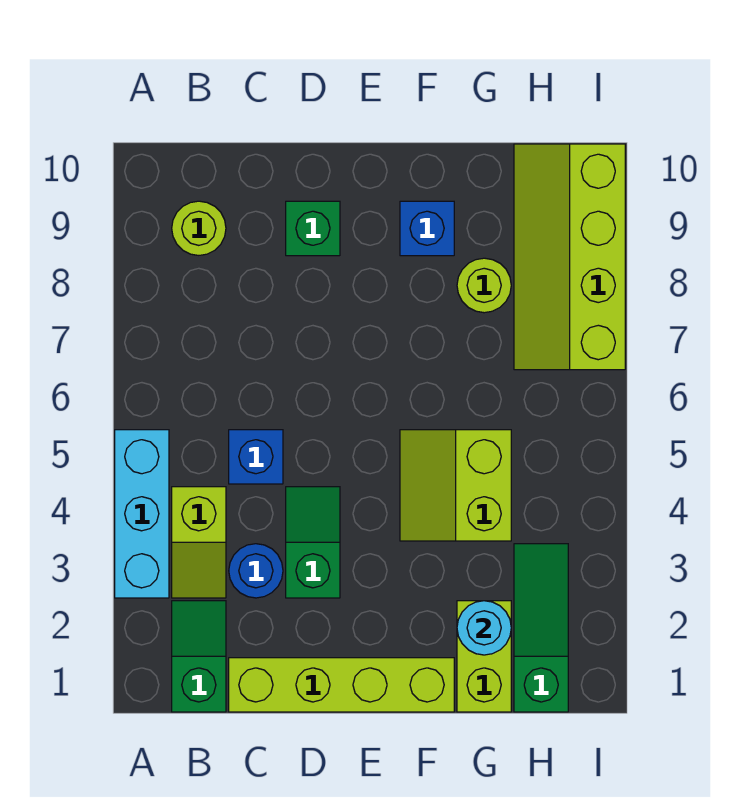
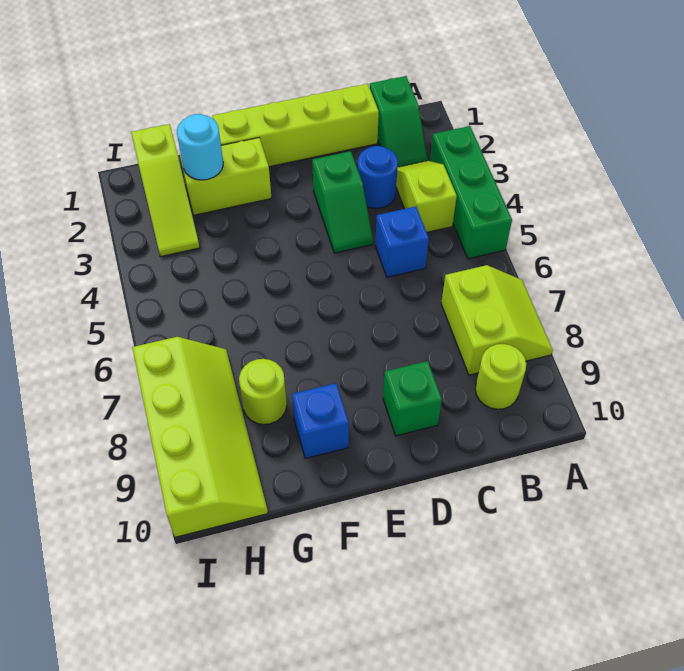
cyan brick A3:A5 level 1 -> green brick A3:A5 level 1
lime slope F4:G5 level 1 top G -> lime slope A7:B8 level 1 top B
lime brick G1:G2 level 1 -> lime brick F2:G2 level 1
green slope H1:H3 level 1 top 1 -> lime slope H1:H3 level 1 top 1

